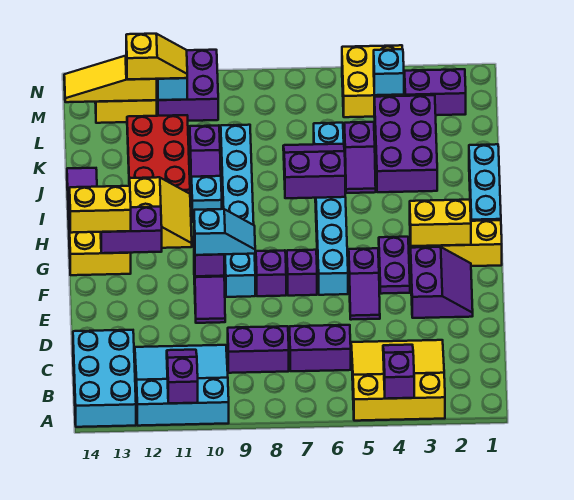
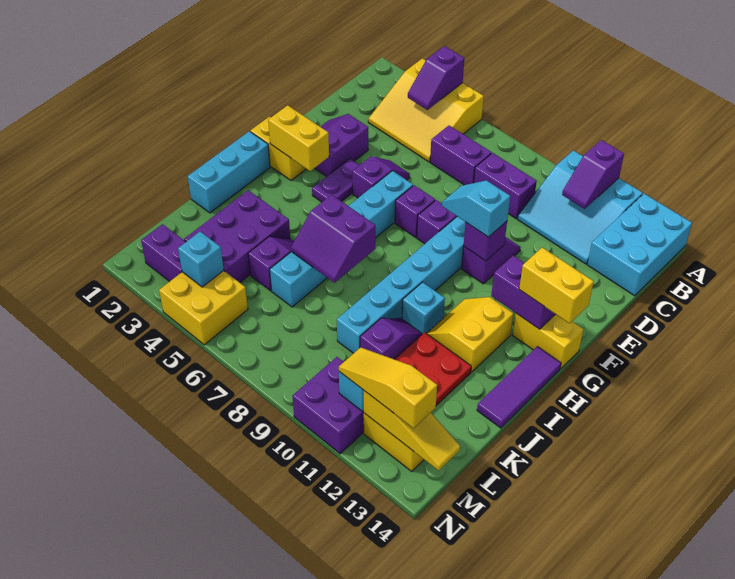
yellow slope M11:M12 level 3 top 12 -> yellow slope M11:M13 level 3 top 13

